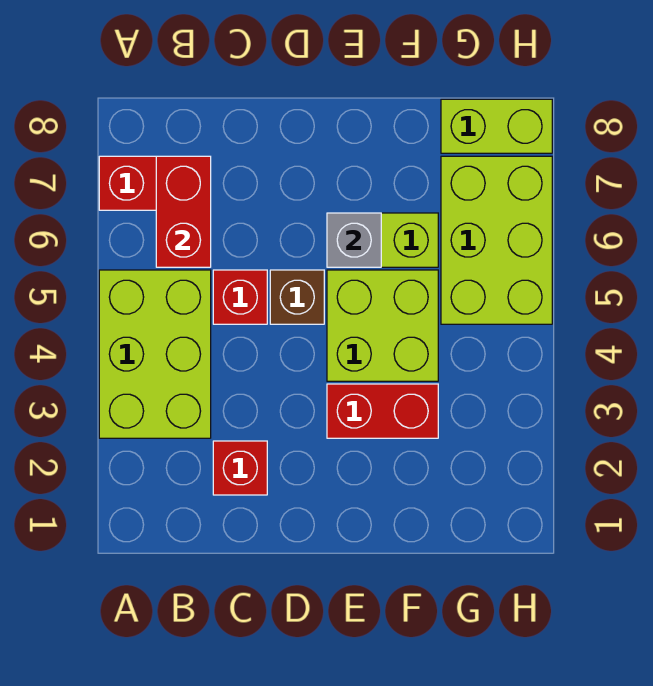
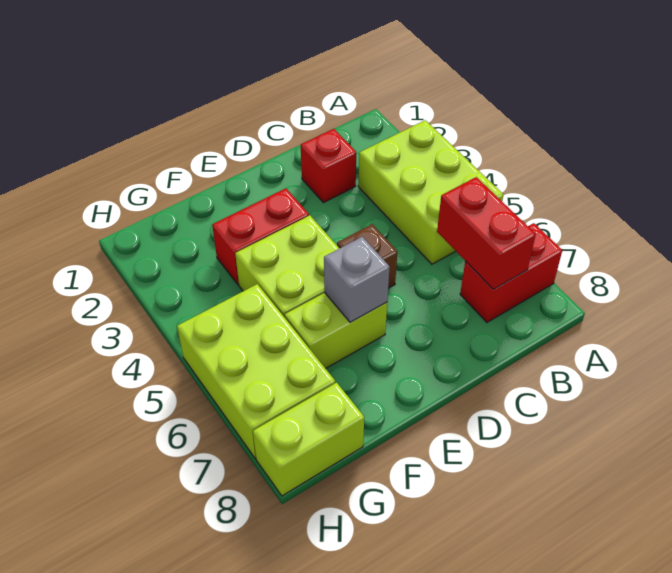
red brick C5 level 1 -> none

